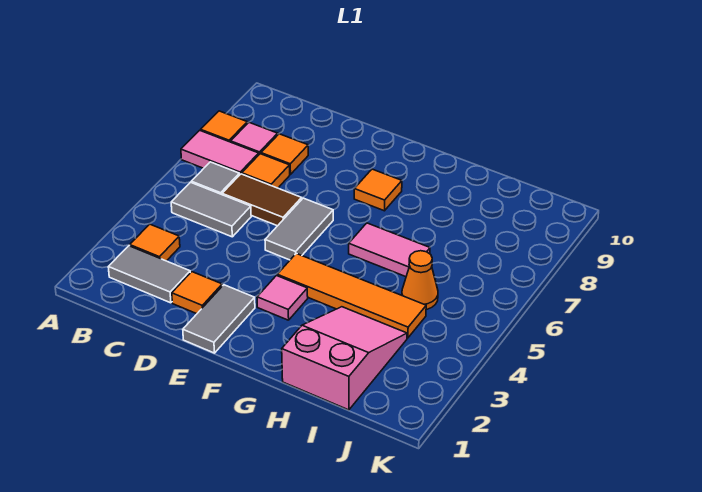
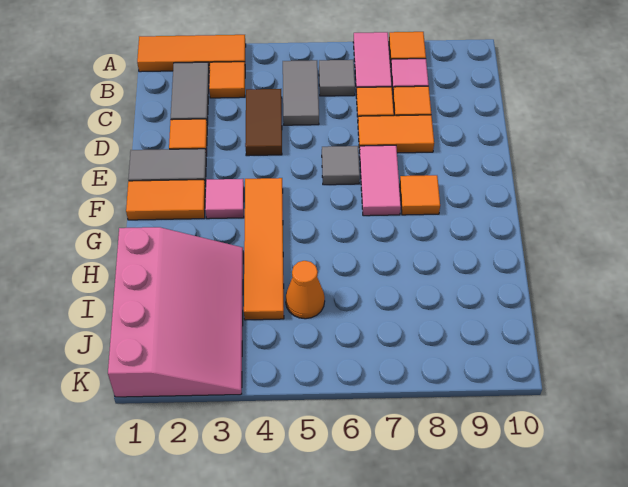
none -> orange tile A1:A3 level 1
brown tile C6:D6 level 1 -> brown tile C4:D4 level 1
none -> orange tile D7:D8 level 1
grey tile E5:E6 level 1 -> grey tile E6 level 1
none -> orange tile F1:F2 level 1
pink tile G6:H6 level 1 -> pink tile E7:F7 level 1
pink slope H1:I3 level 1 top 1 -> pink slope H1:K3 level 1 top 1

